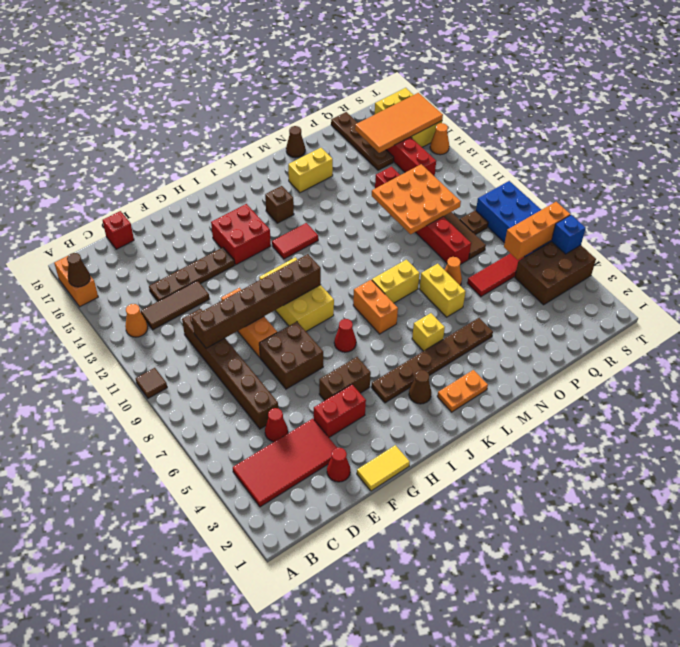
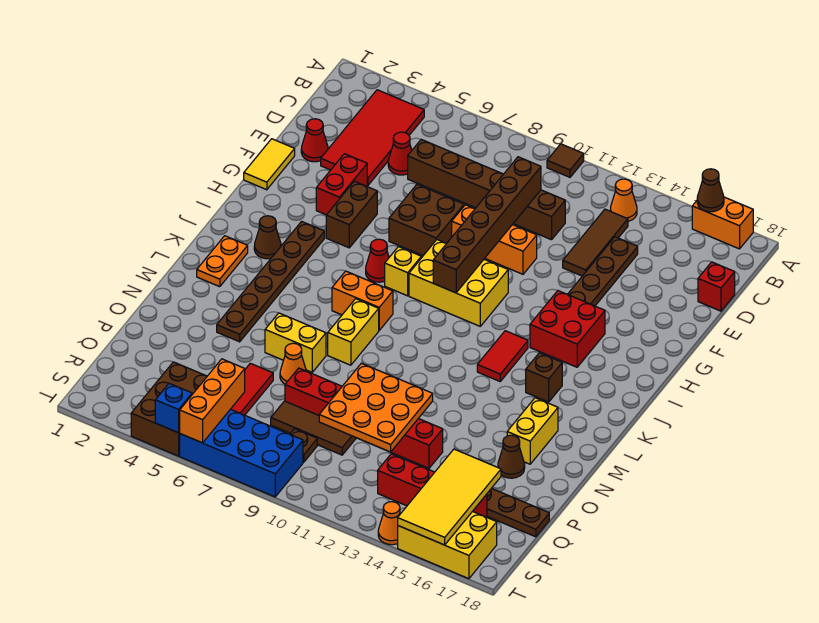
yellow brick L5 level 1 -> yellow brick I8 level 1
brown cone N18 level 1 -> brown cone O16 level 1
orange tile Q15:T16 level 2 -> yellow tile Q15:T16 level 2

